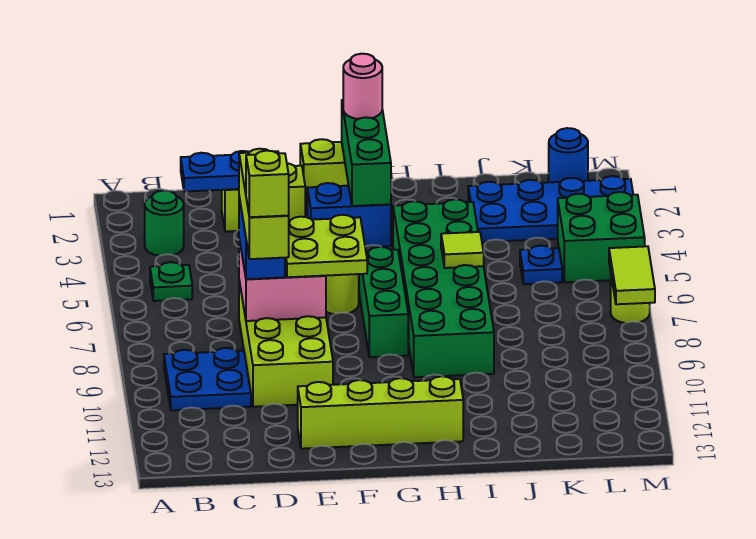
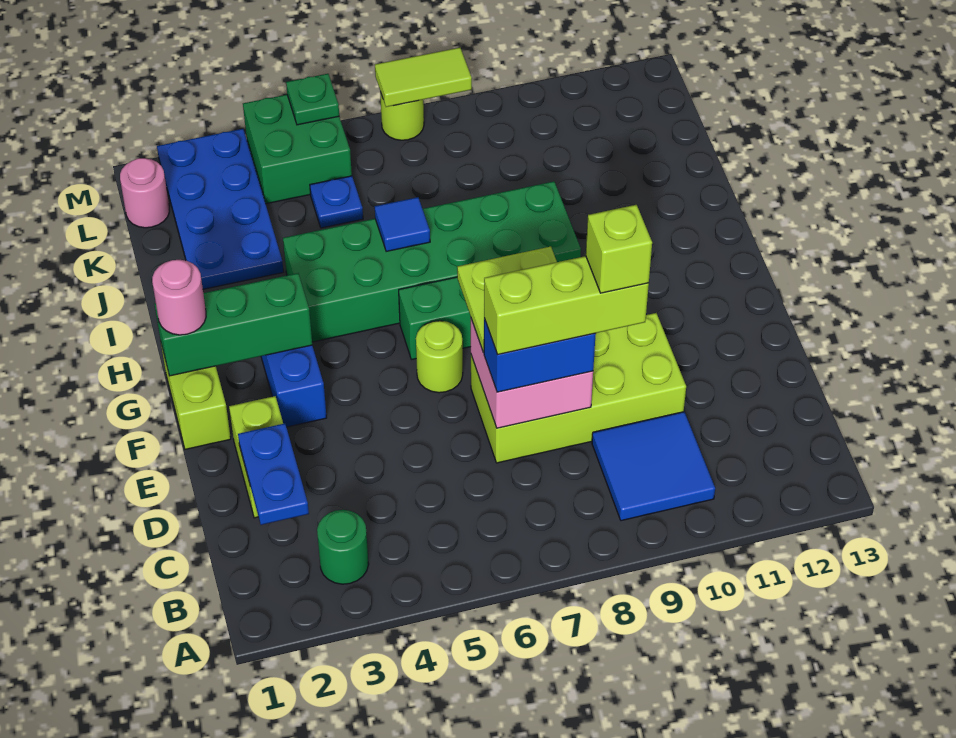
green plate B5 level 1 -> green plate M5 level 2
blue plate B9:C10 level 1 -> blue tile B9:C10 level 1
lime brick E12:H12 level 1 -> none
lime tile I6 level 2 -> blue tile I6 level 2
blue round brick L1 level 1 -> pink round brick L1 level 1

